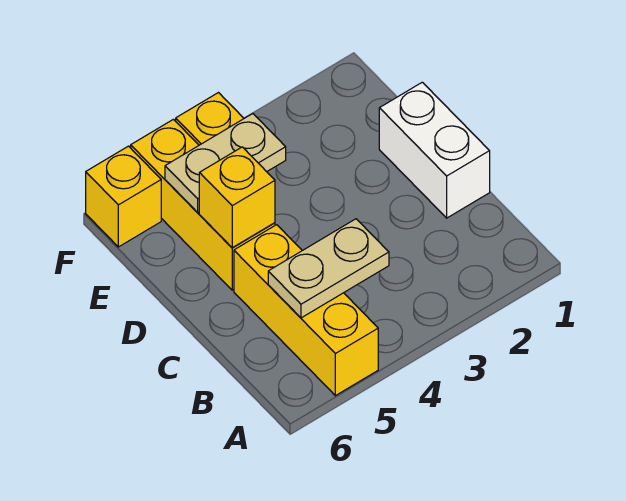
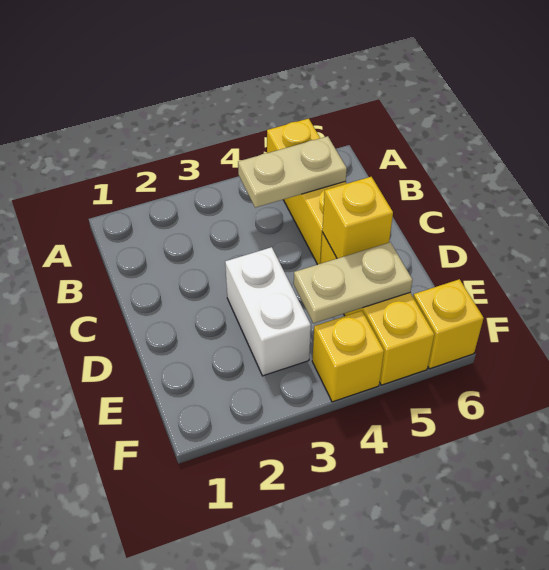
white brick C1:D1 level 1 -> white brick D3:E3 level 1

